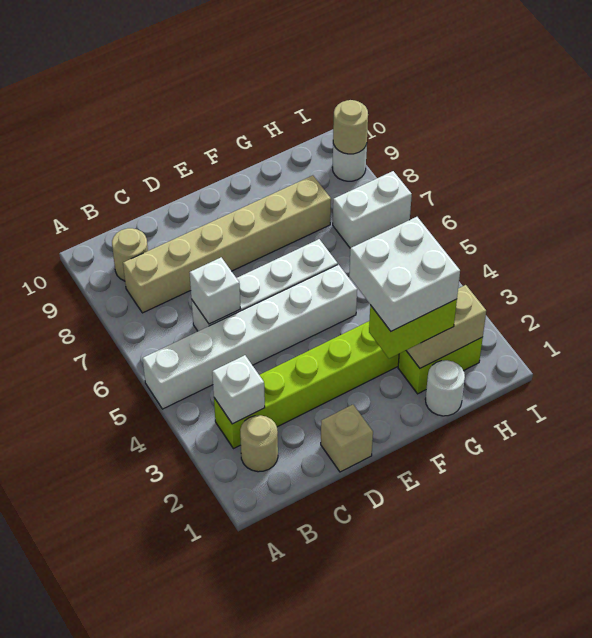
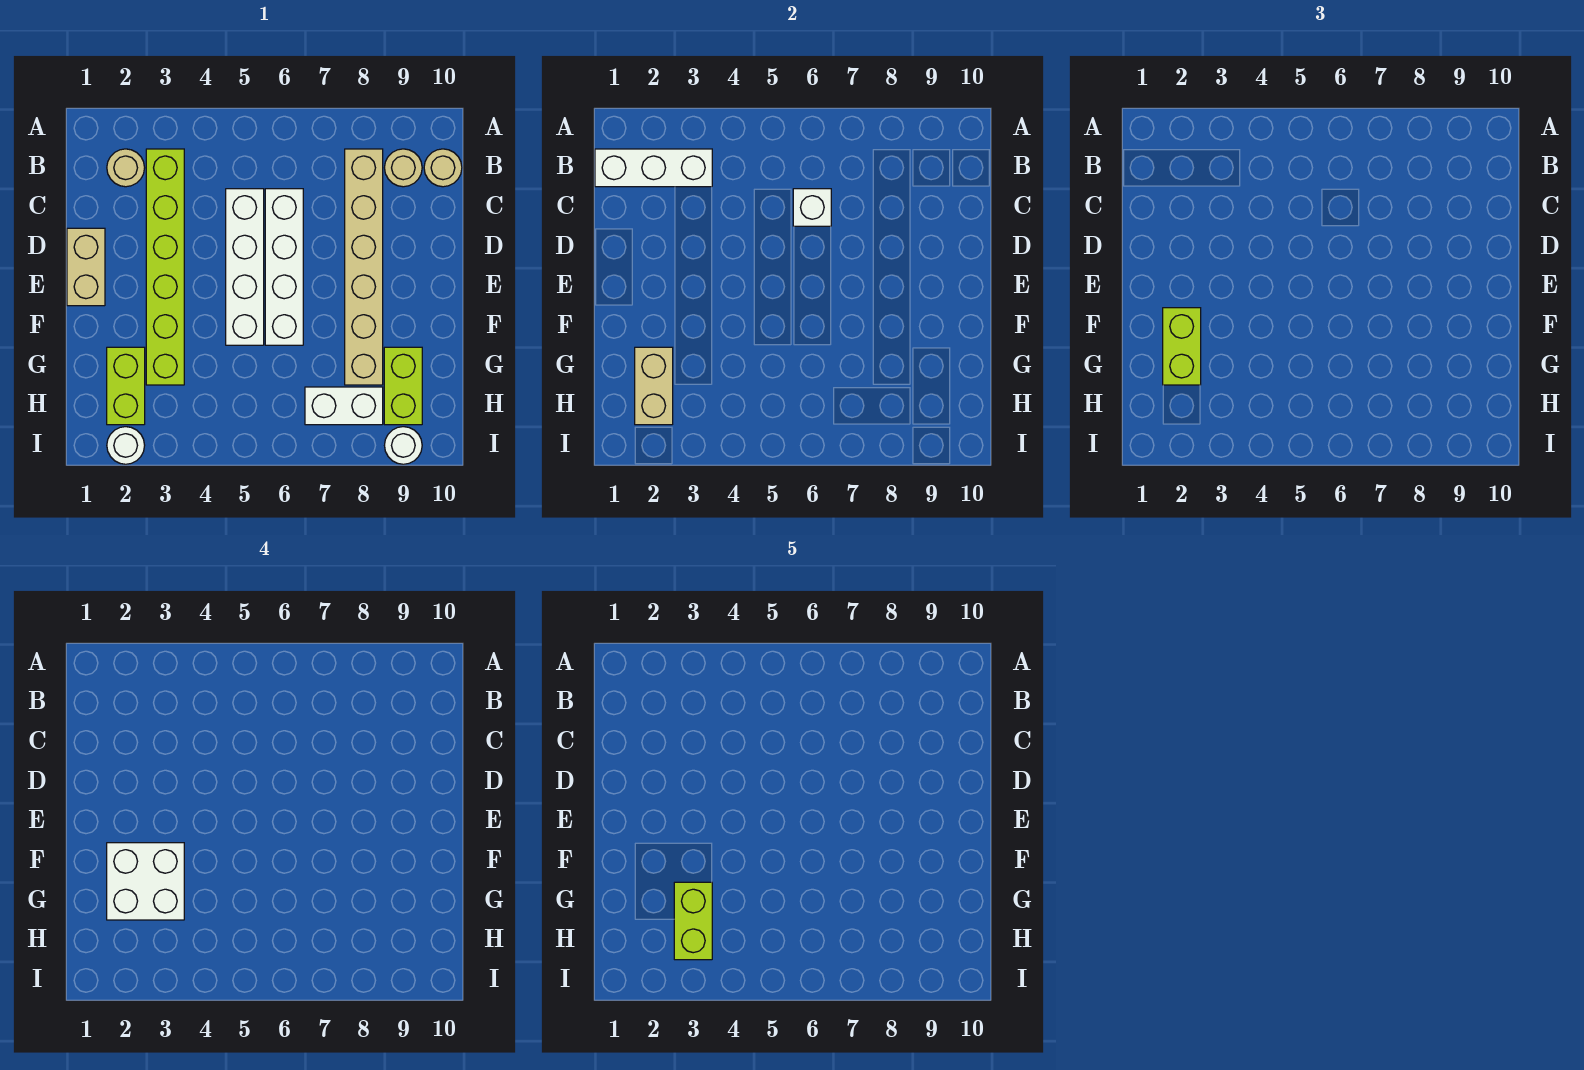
white brick A5:F5 level 1 -> white brick C5:F5 level 1
white brick B3 level 2 -> white brick B1:B3 level 2
tan brick D1 level 1 -> tan brick D1:E1 level 1
white round brick G1 level 1 -> white round brick I2 level 1
none -> lime brick G3:H3 level 5
none -> lime brick G9:H9 level 1
white brick H7:I7 level 1 -> white brick H7:H8 level 1
tan round brick I9 level 2 -> tan round brick B10 level 1

